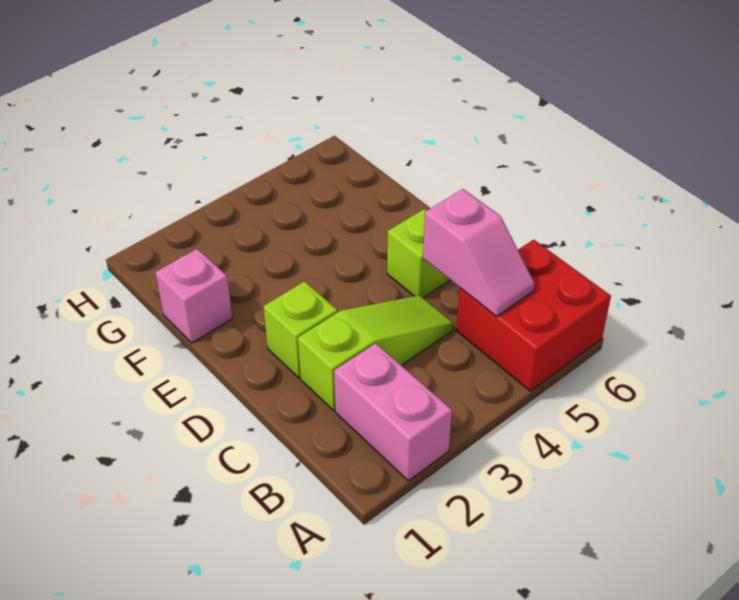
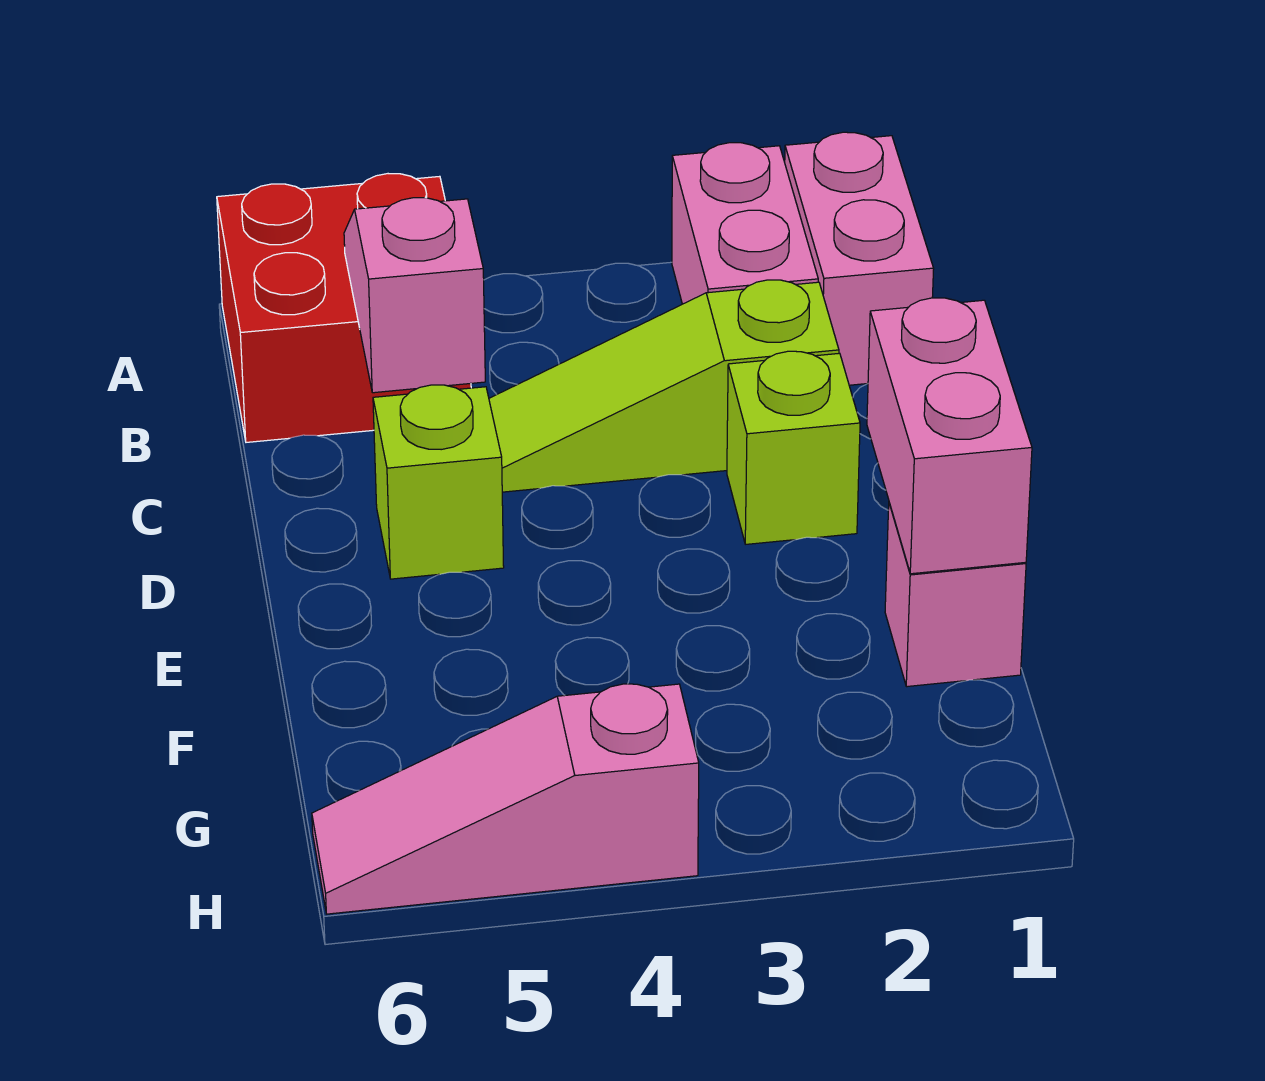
none -> pink brick A1:B1 level 1
none -> pink brick E1:F1 level 2
none -> pink slope H4:H6 level 1 top 4

